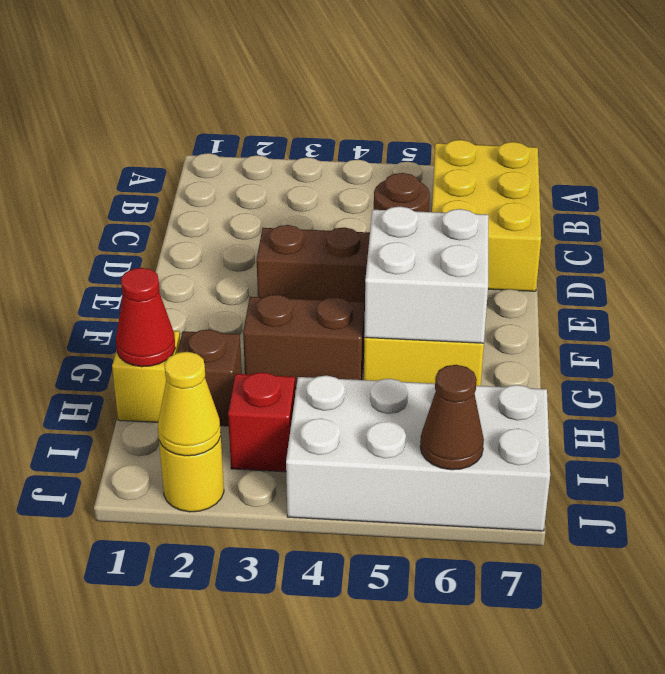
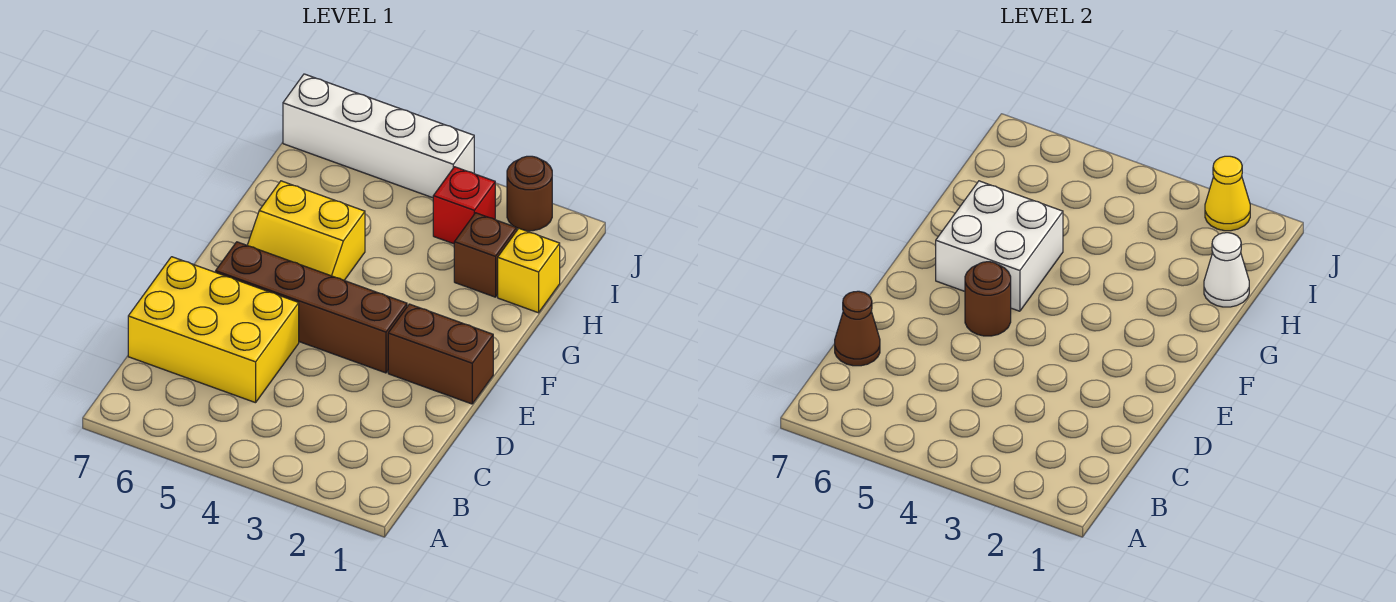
yellow brick B6:D7 level 1 -> yellow brick C5:D7 level 1
brown brick G3:G4 level 1 -> brown brick E1:E2 level 1
red cone H1 level 2 -> white cone H1 level 2
white brick I4:J7 level 1 -> white brick J4:J7 level 1
yellow round brick J2 level 1 -> brown round brick J2 level 1
brown cone J6 level 2 -> brown cone C7 level 2

